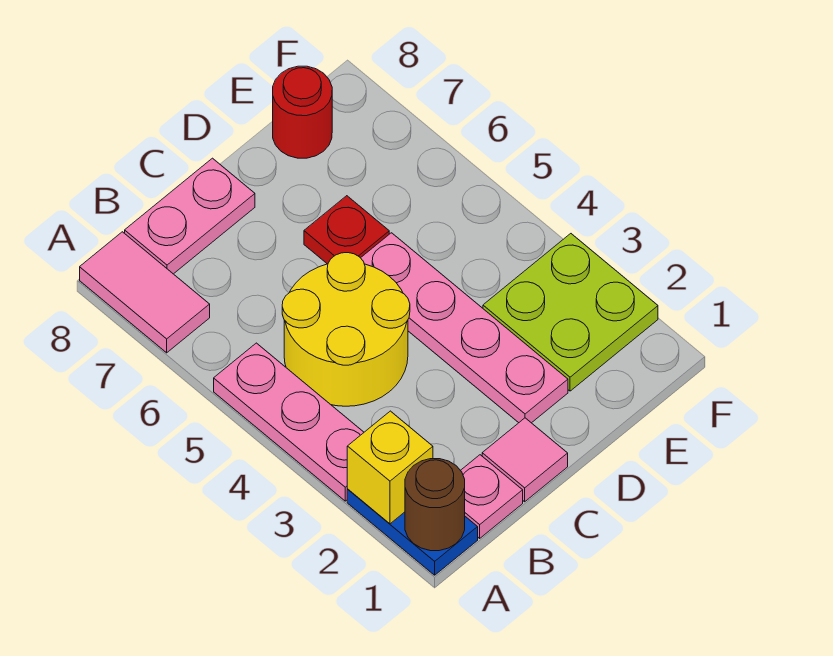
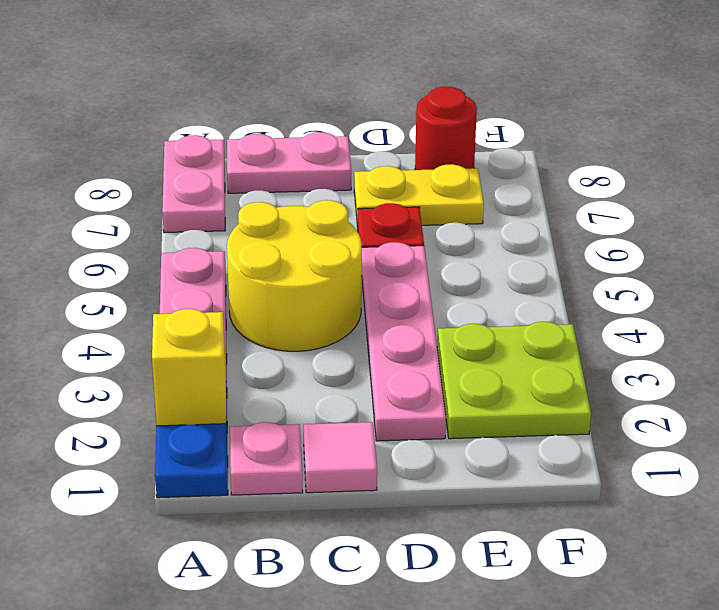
brown round brick A1 level 2 -> none
pink tile A7:A8 level 1 -> pink plate A7:A8 level 1
none -> yellow plate D7:E7 level 1

